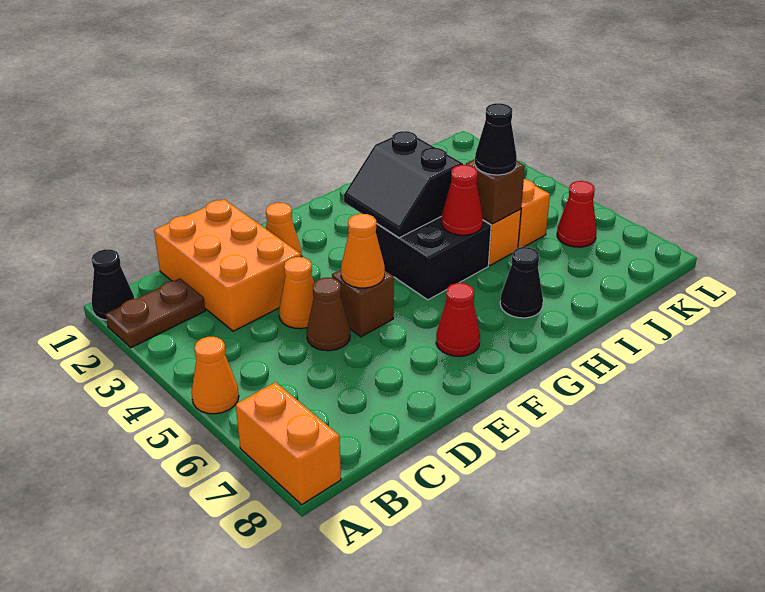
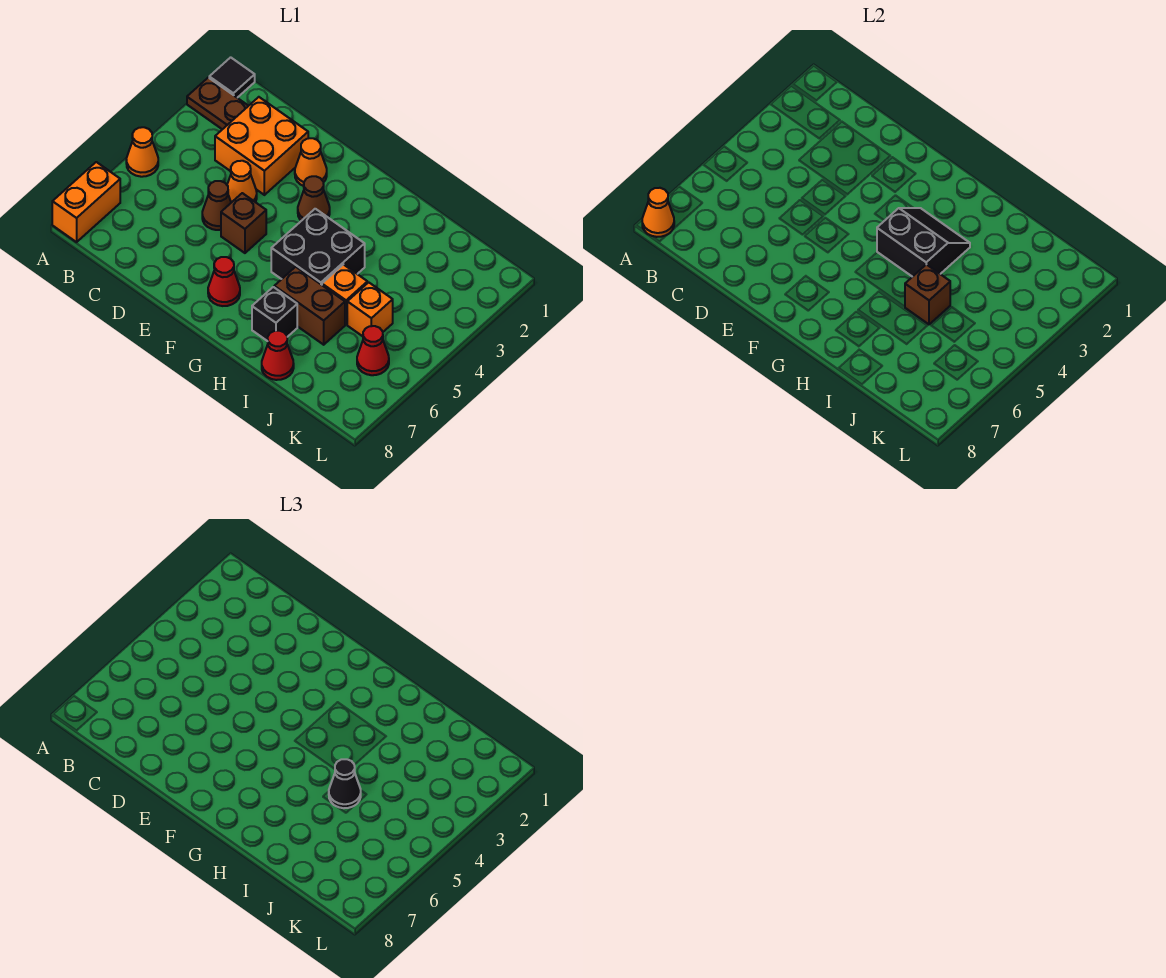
black cone A1 level 1 -> black tile A1 level 1
orange brick C1:D3 level 1 -> orange brick C2:D3 level 1
orange cone E5 level 2 -> orange cone A8 level 2
none -> brown cone F3 level 1
black slope G3:H4 level 2 top H -> black slope G3:H4 level 2 top 4
red cone H5 level 2 -> red cone I8 level 1
none -> brown brick H6:I6 level 1
black cone H7 level 1 -> black brick H7 level 1

